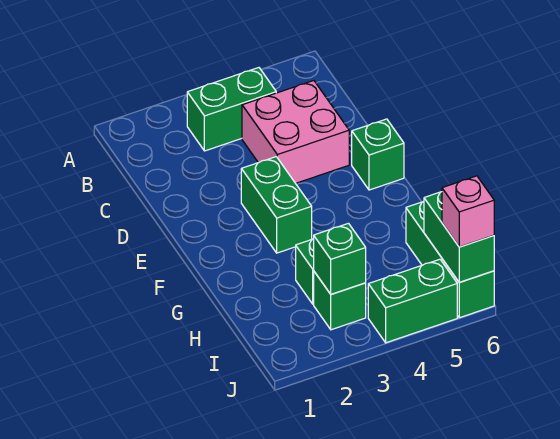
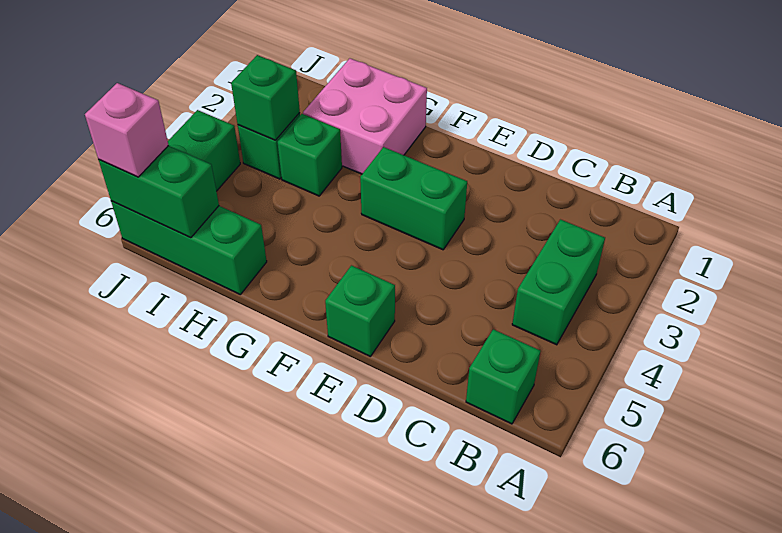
none -> green brick B6 level 1
pink brick C4:D5 level 1 -> pink brick G1:H2 level 1

